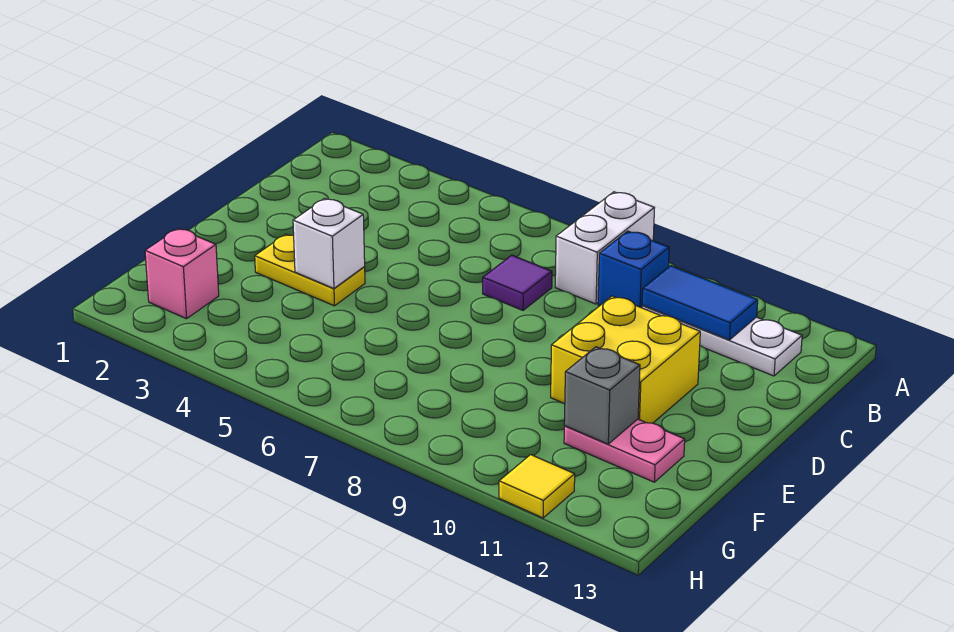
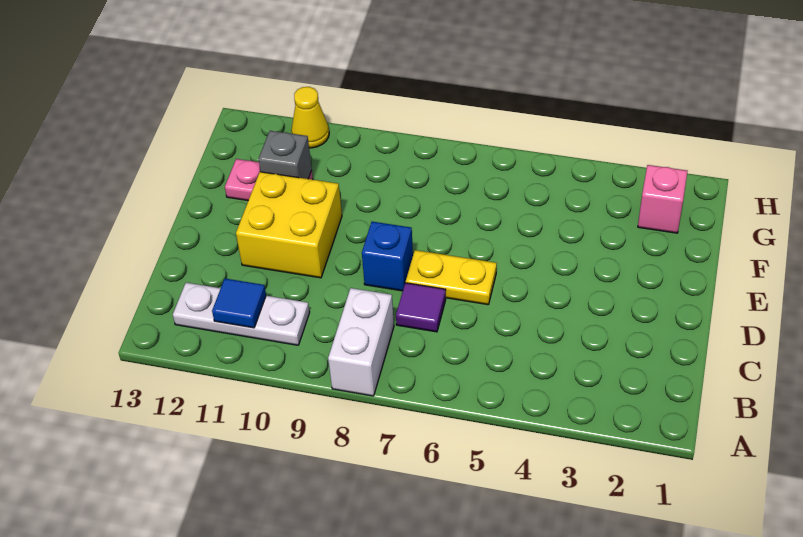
blue brick B9 level 1 -> blue brick D8 level 1
blue tile B10:B11 level 2 -> blue tile B11 level 2
yellow plate E3:E4 level 1 -> yellow plate D6:D7 level 1
white brick E4 level 2 -> none
yellow tile H11 level 1 -> yellow cone H11 level 1

